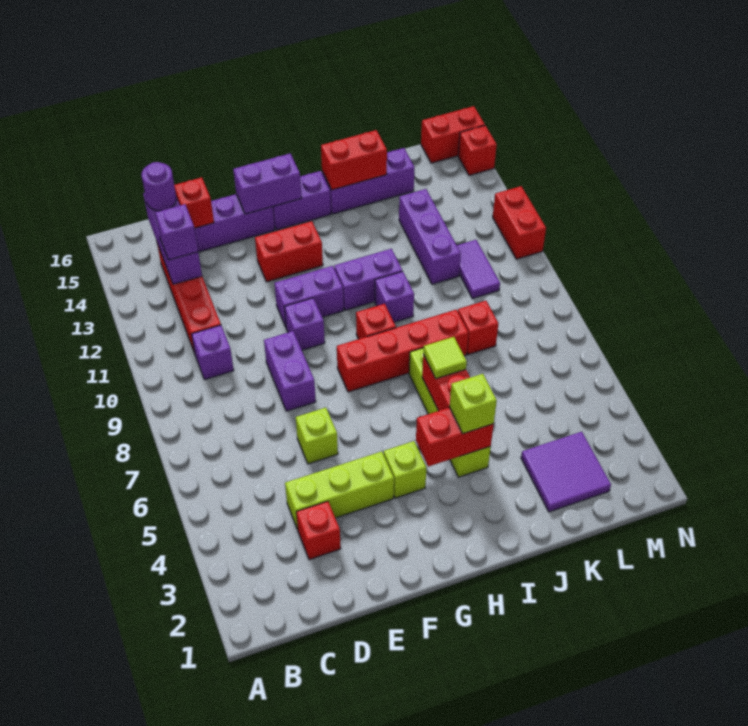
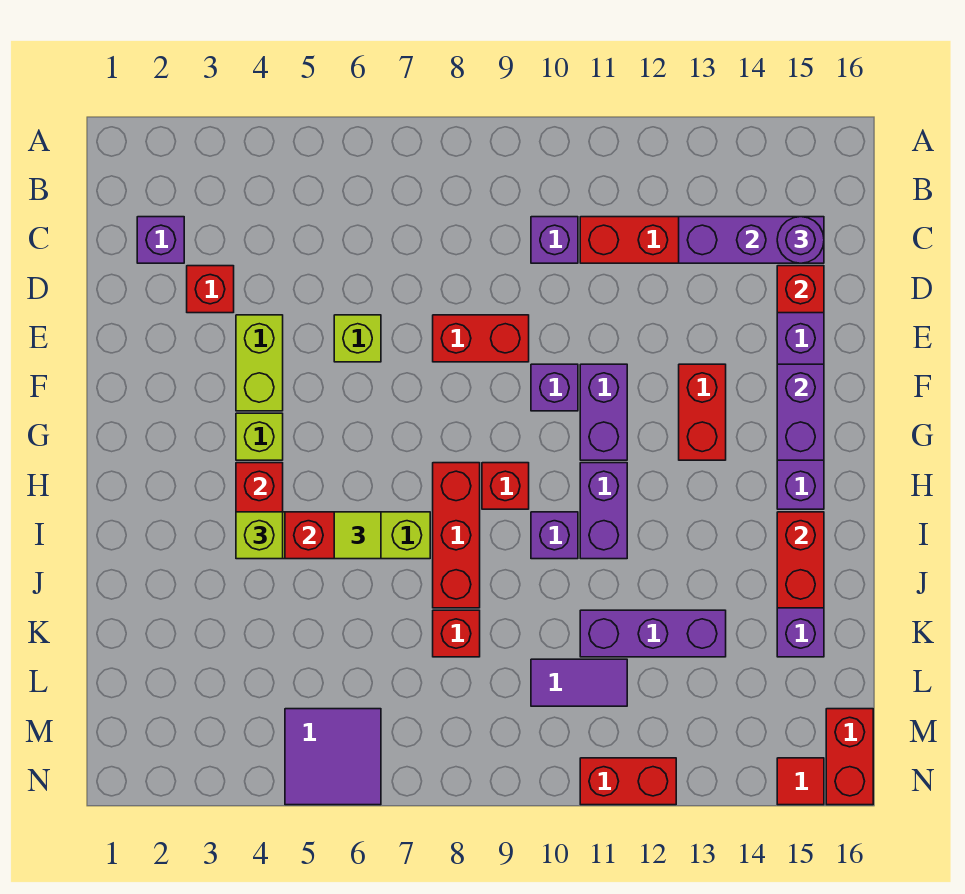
purple brick C13 level 3 -> purple brick C2 level 1
lime brick D4:F4 level 1 -> lime brick E4:F4 level 1
purple brick E8:E9 level 1 -> red brick E8:E9 level 1
red brick G8:J8 level 1 -> red brick H8:J8 level 1
purple tile K2:L3 level 1 -> purple tile M5:N6 level 1
red brick N15 level 1 -> red tile N15 level 1

